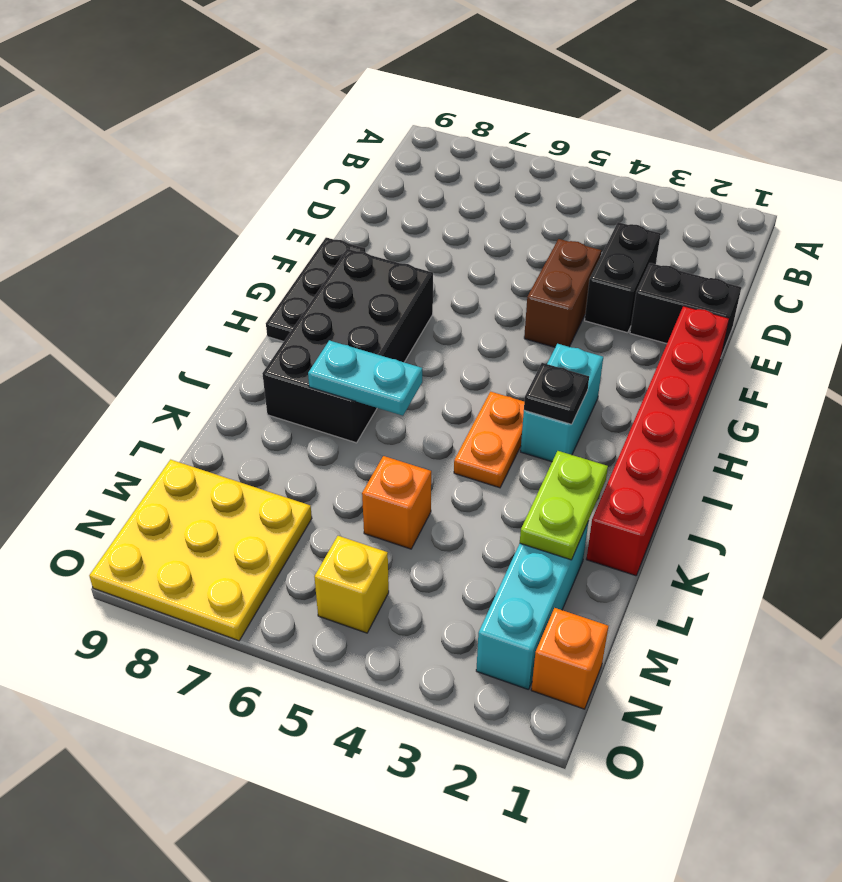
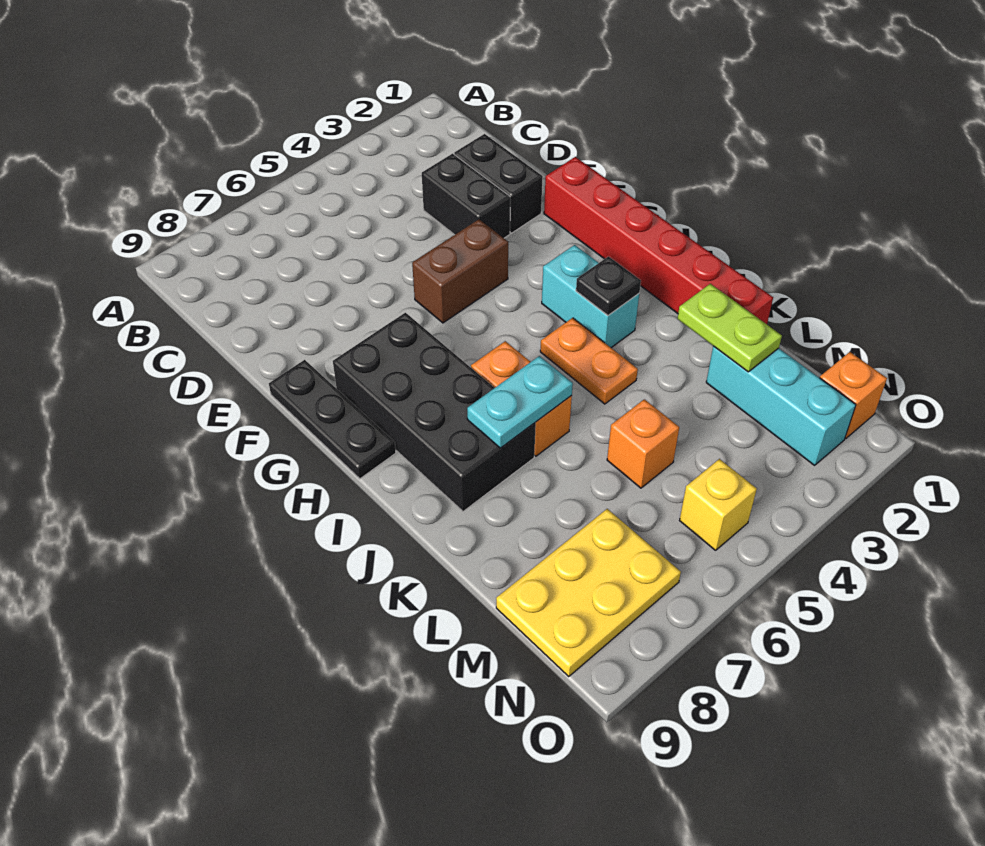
black brick E1:E2 level 1 -> black brick D2:E2 level 1
brown brick E4:F4 level 1 -> brown brick F4:F5 level 1
none -> orange brick I6:J6 level 1
yellow plate M7:O9 level 1 -> yellow plate M7:N9 level 1

